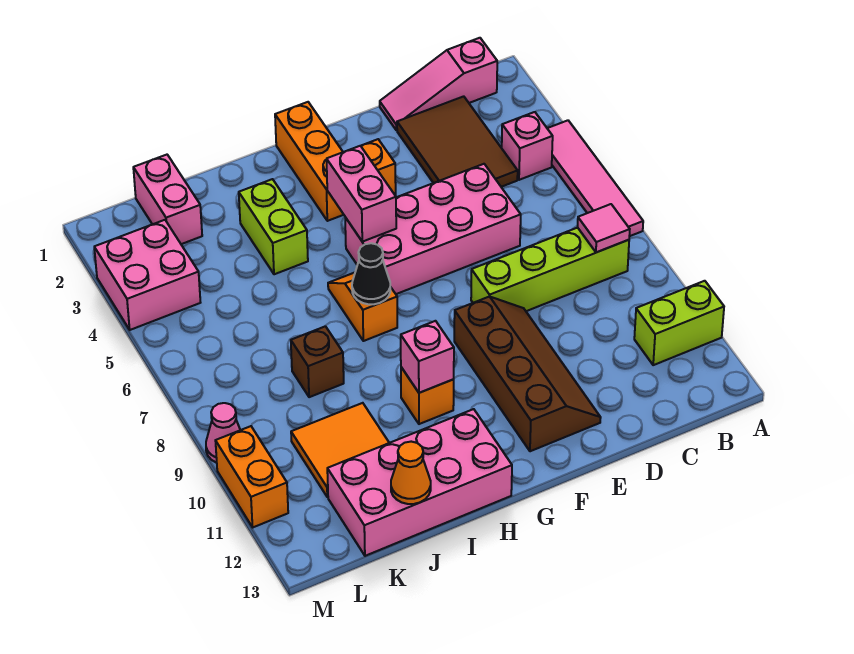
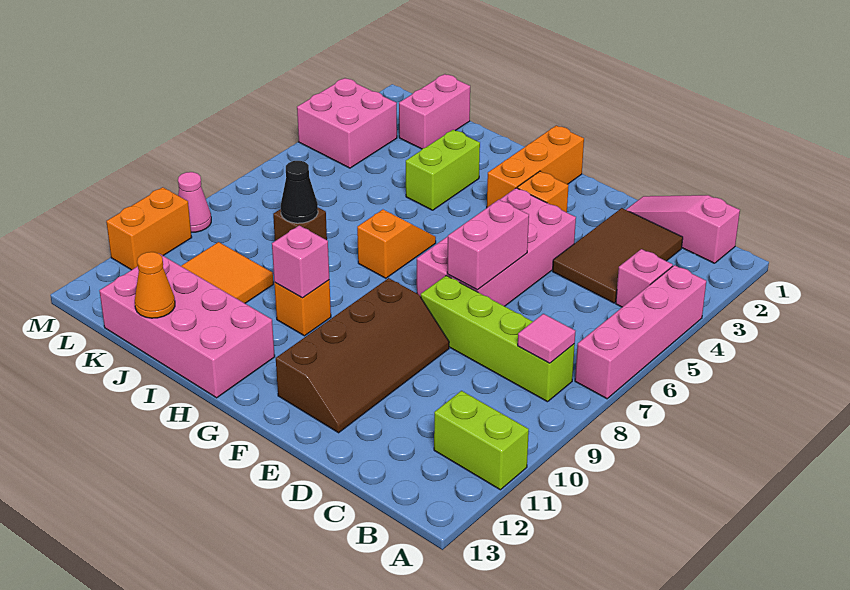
pink tile A4:A7 level 1 -> pink brick A4:A7 level 1
pink brick D5:G6 level 1 -> pink brick E4:F7 level 1
pink brick G4:G5 level 2 -> pink brick E6:E7 level 2
black cone H7 level 2 -> black cone J8 level 2

